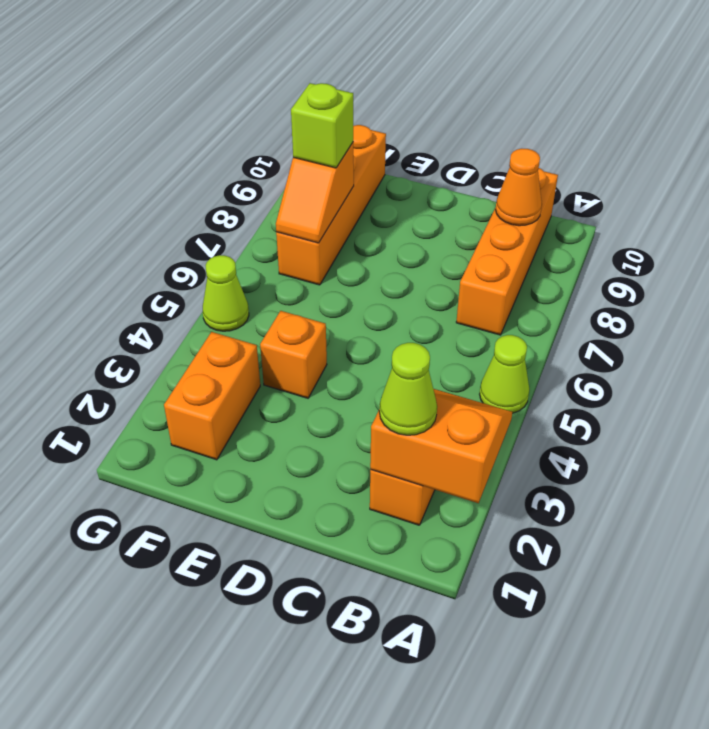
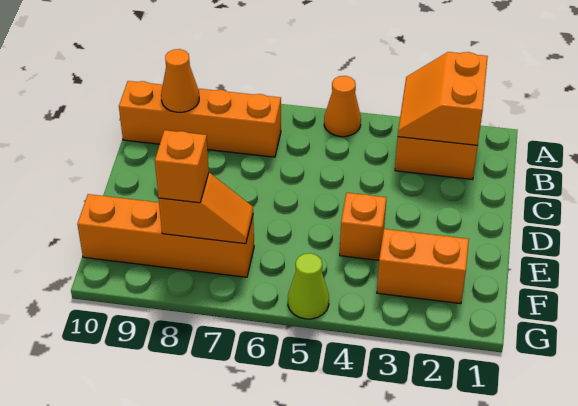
lime cone A5 level 1 -> orange cone A5 level 1
lime cone B2 level 3 -> none
lime brick F8 level 3 -> orange brick F8 level 3

